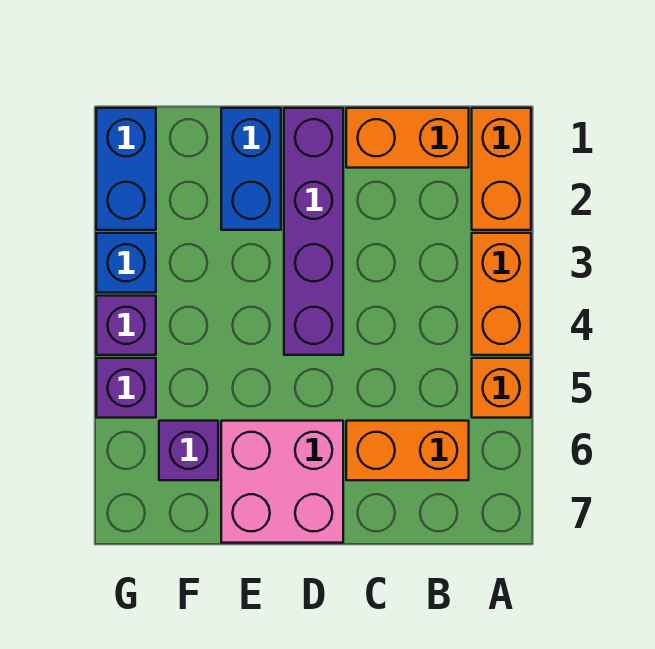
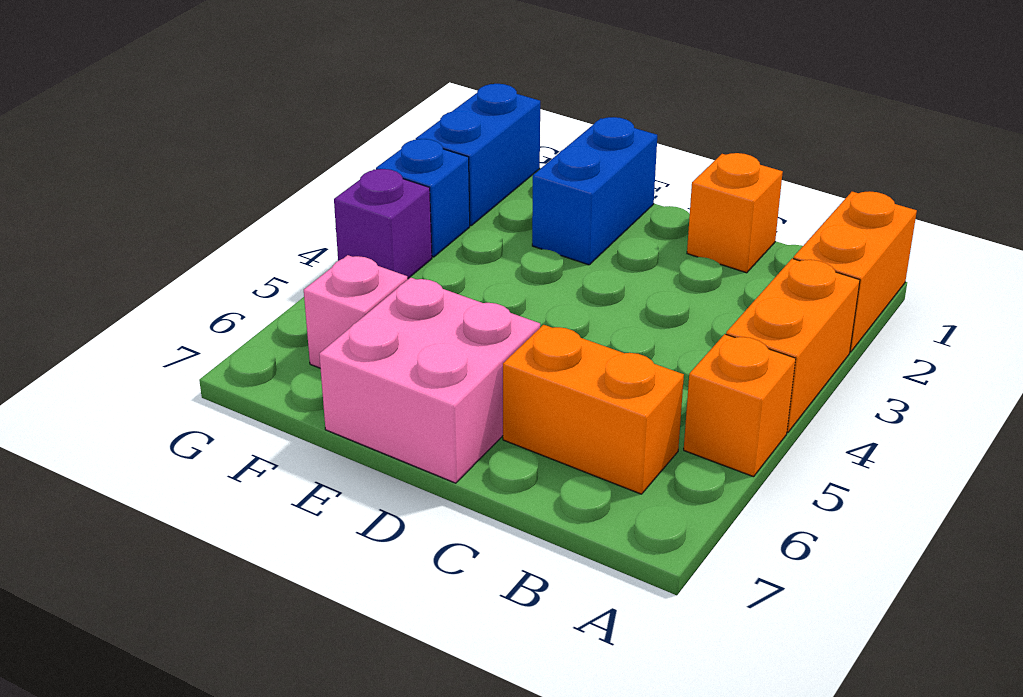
orange brick B1:C1 level 1 -> orange brick C1 level 1
purple brick D1:D4 level 1 -> none
purple brick F6 level 1 -> pink brick F6 level 1
purple brick G5 level 1 -> none

